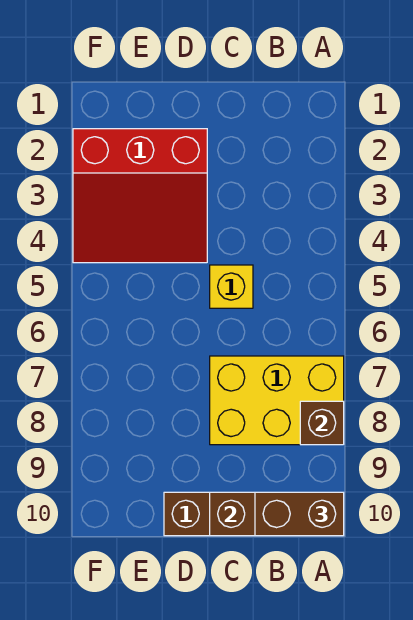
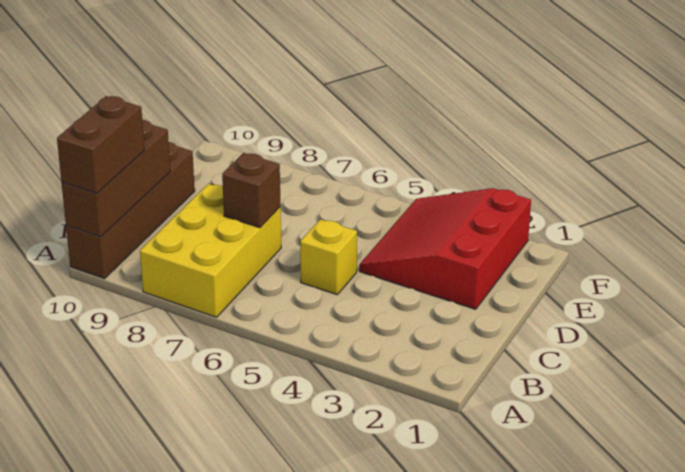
brown brick A8 level 2 -> brown brick C7 level 2

